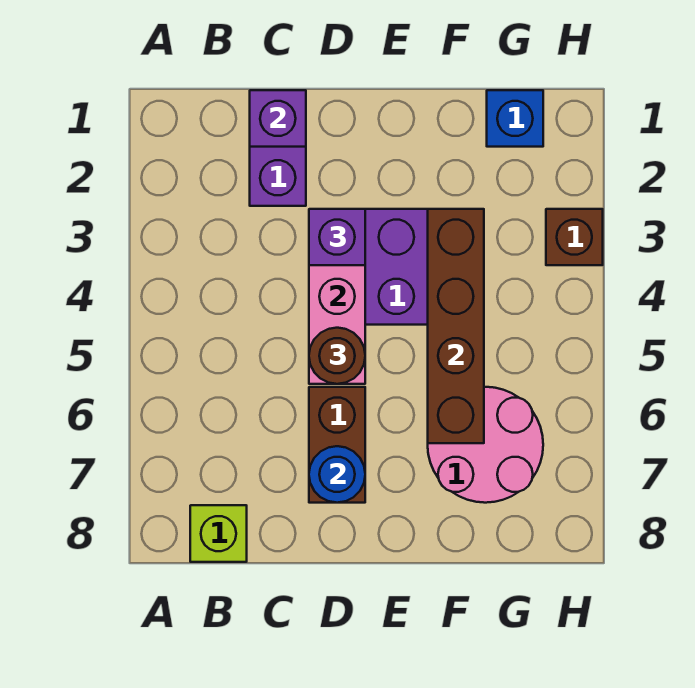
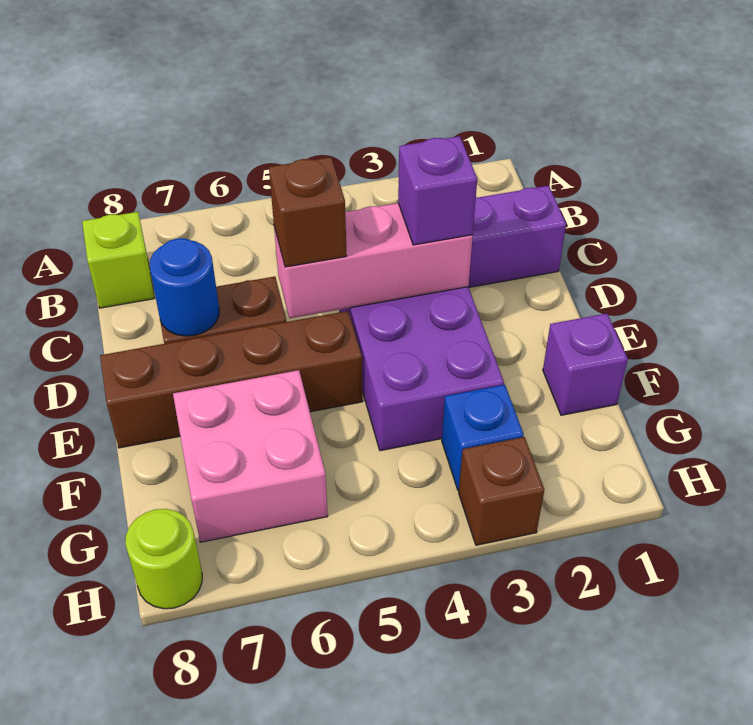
purple brick C1 level 2 -> purple brick F1 level 1
brown round brick D5 level 3 -> brown brick D5 level 3
brown brick F3:F6 level 2 -> brown brick E5:E8 level 1
pink round brick F6:G7 level 1 -> pink brick F6:G7 level 1
blue brick G1 level 1 -> blue brick G3 level 1
none -> lime round brick H8 level 1

